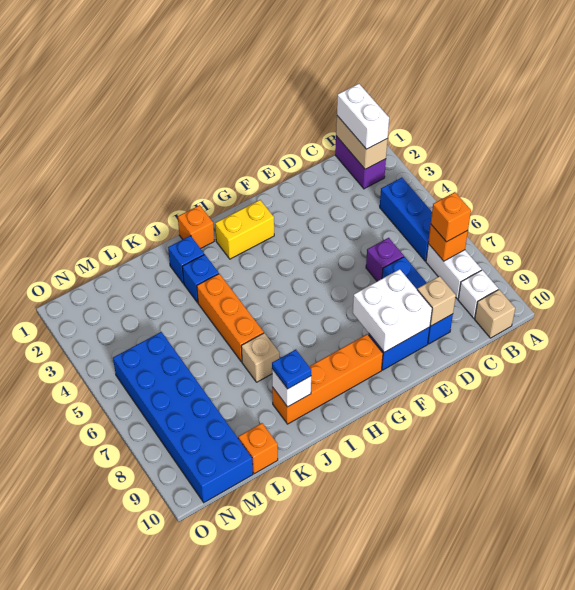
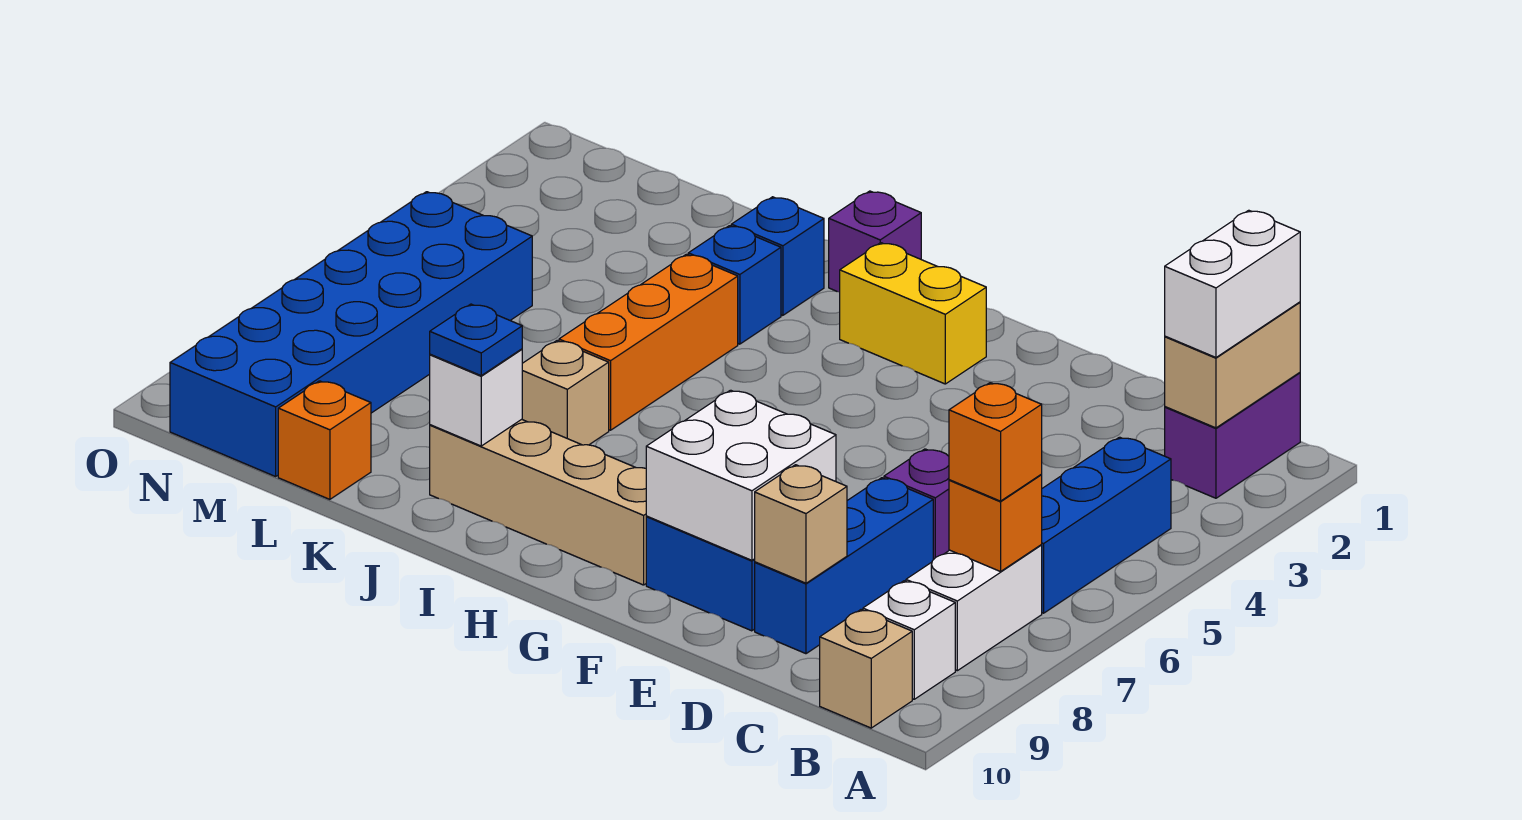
orange brick G9:J9 level 1 -> tan brick G9:J9 level 1
orange brick I1 level 1 -> purple brick I1 level 1

